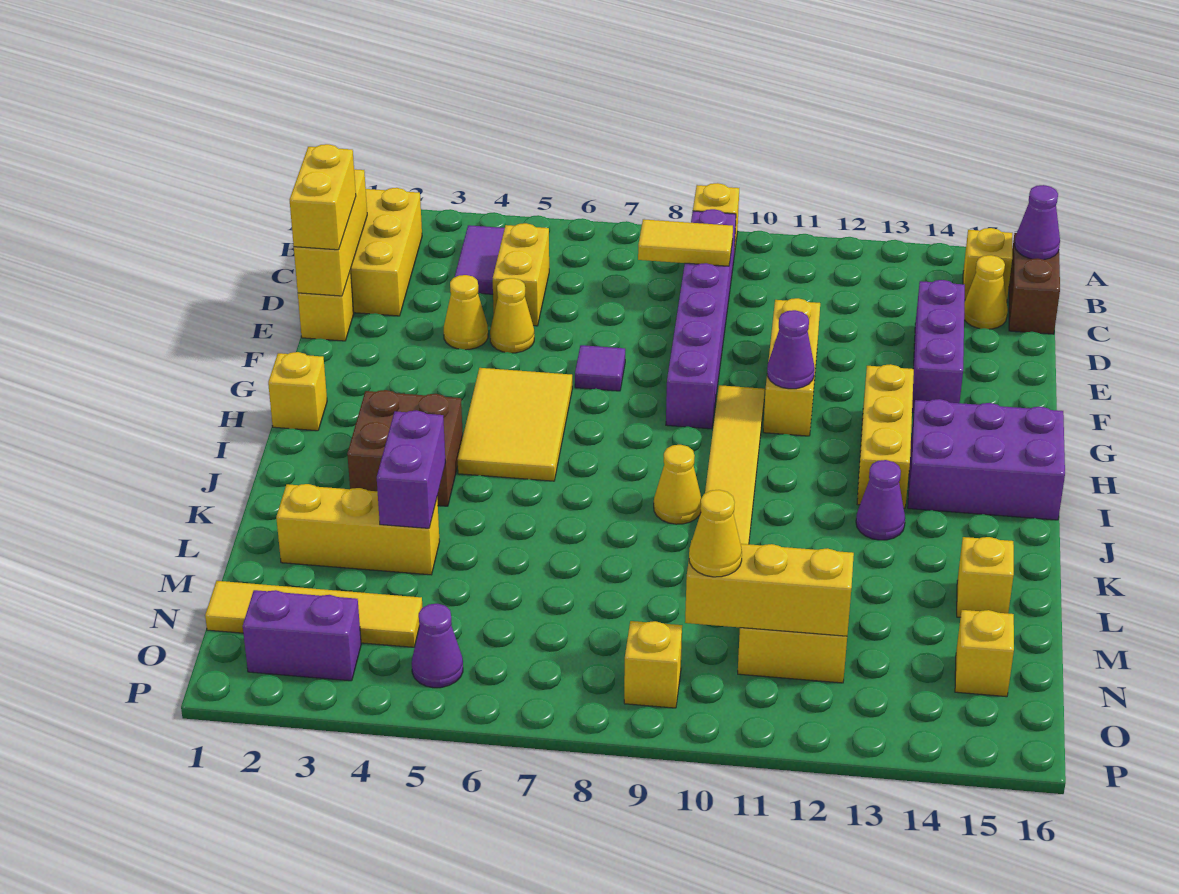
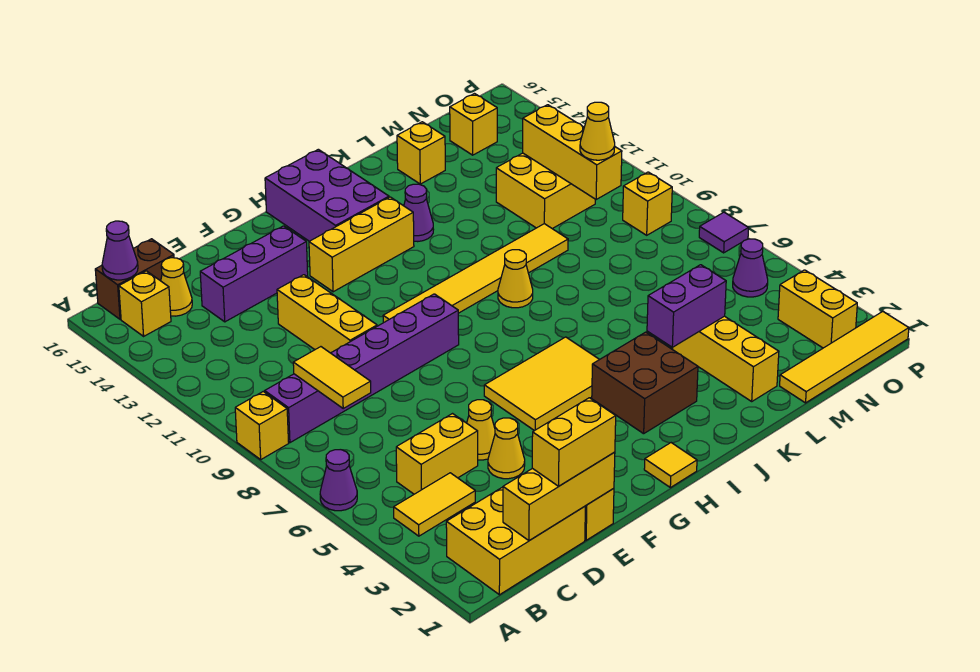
purple tile B4:C4 level 1 -> yellow tile B4:C4 level 1
yellow brick E11:G11 level 1 -> yellow brick E10:E12 level 1
purple tile F7 level 1 -> purple tile P7 level 1
purple cone G11 level 2 -> purple cone A6 level 1
yellow brick H1 level 1 -> yellow tile H1 level 1
yellow tile N1:N4 level 1 -> yellow tile M1:P1 level 1
purple brick O2:O3 level 1 -> yellow brick O2:O3 level 1

